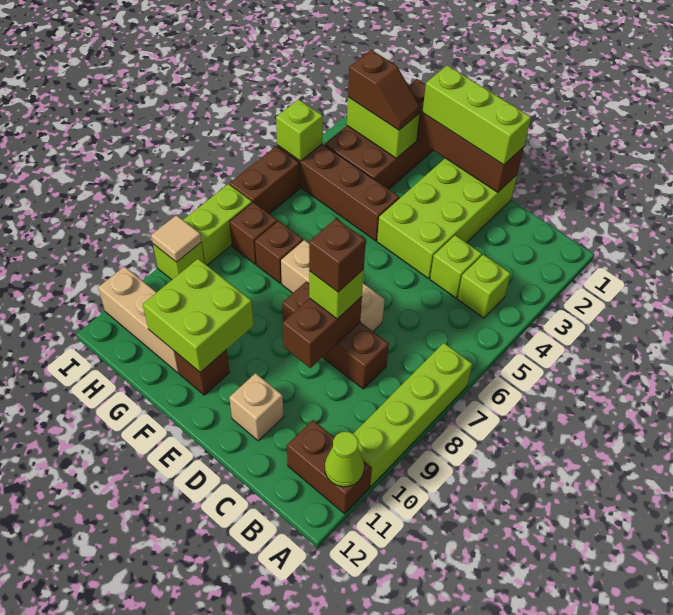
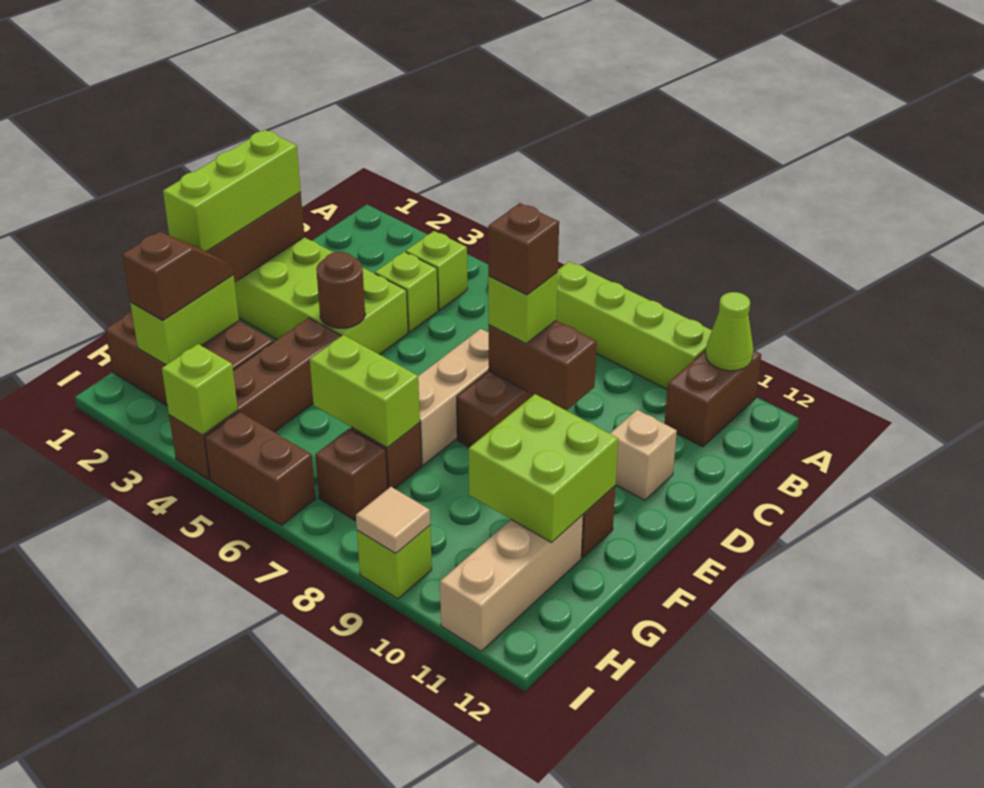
none -> brown round brick E4 level 2
lime brick I7:I8 level 1 -> lime brick G6:G7 level 2

